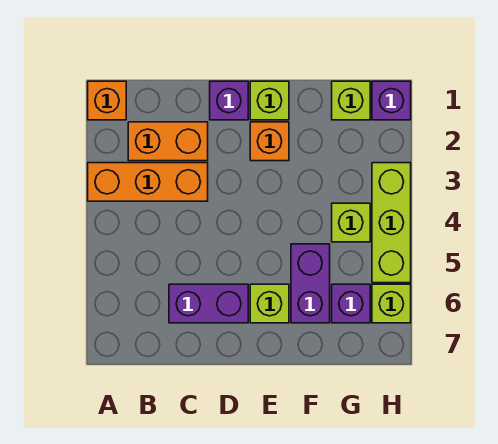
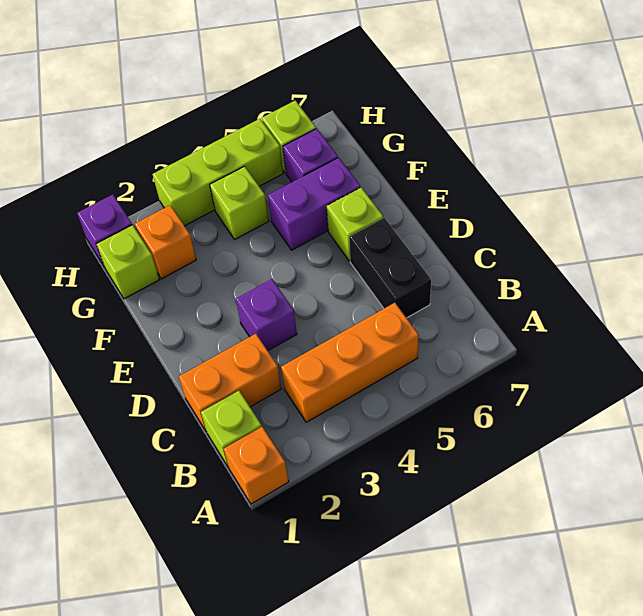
orange brick A3:C3 level 1 -> orange brick B3:B5 level 1
orange brick B2:C2 level 1 -> orange brick C1:C2 level 1
purple brick C6:D6 level 1 -> black brick C6:D6 level 1
purple brick D1 level 1 -> purple brick D3 level 1
lime brick E1 level 1 -> lime brick B1 level 1
orange brick E2 level 1 -> orange brick G2 level 1

